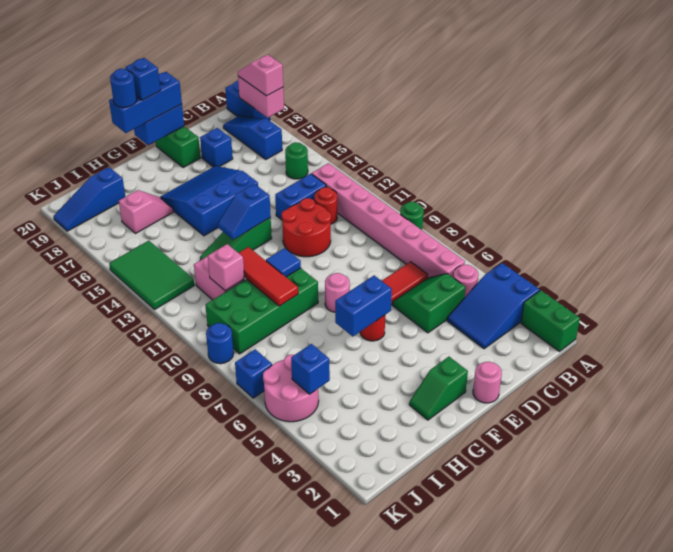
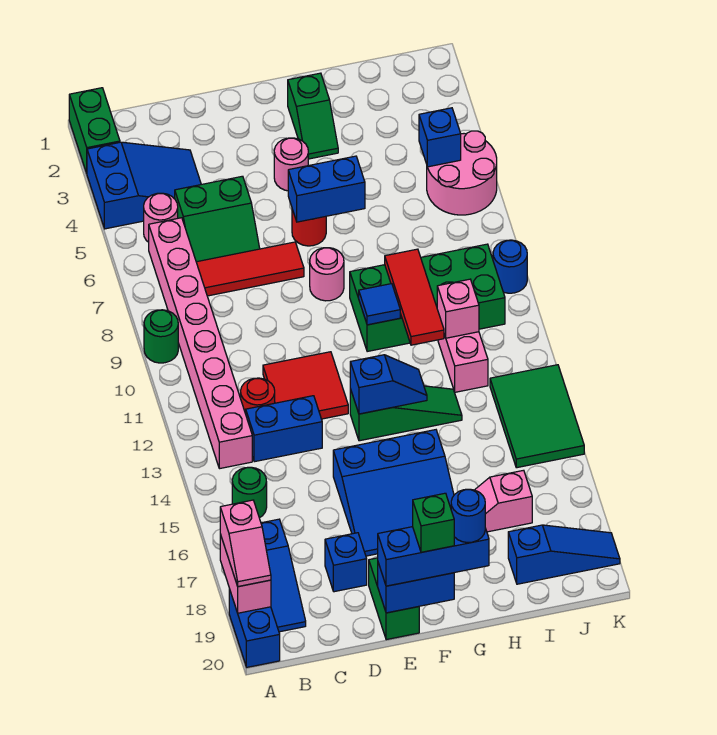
red round brick D11:E12 level 1 -> red tile D11:E12 level 1
pink round brick E1 level 1 -> pink round brick F4 level 1
green slope F2:G2 level 1 top F -> green slope G2:G3 level 1 top 2
blue brick F20 level 4 -> green brick F20 level 4
blue brick K7 level 1 -> none

